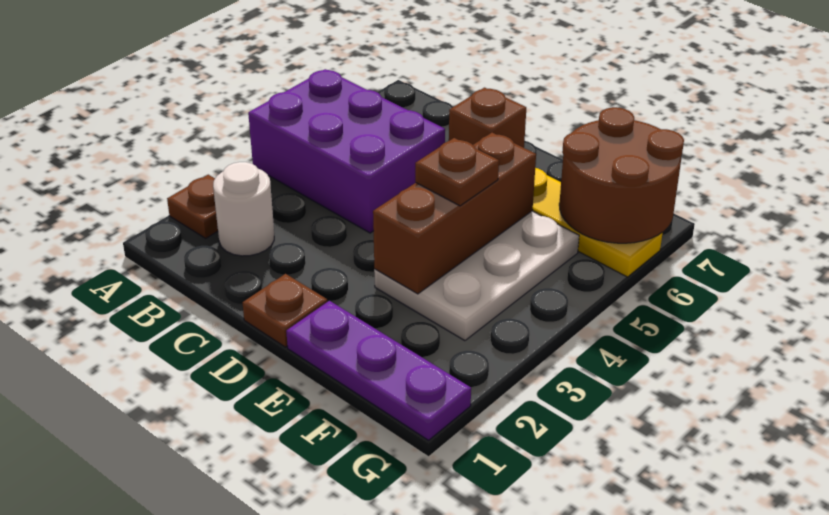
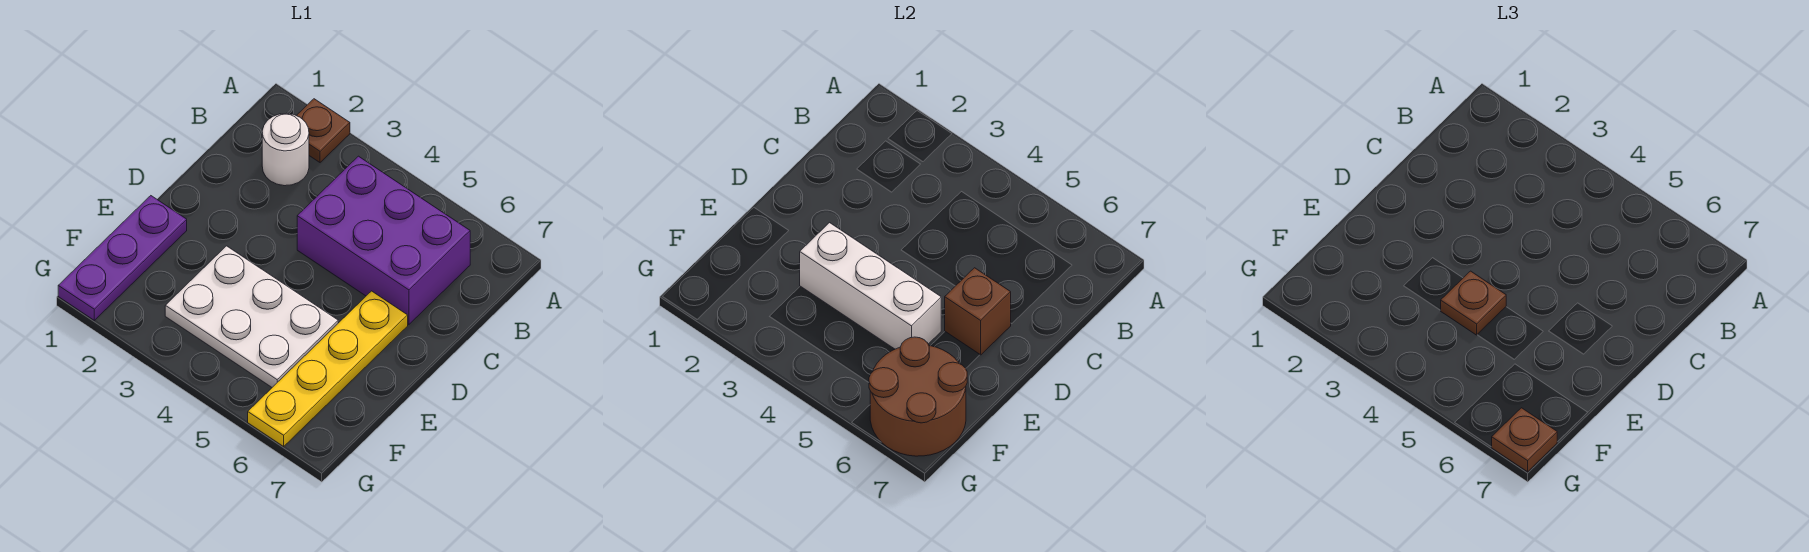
purple brick A4:C5 level 1 -> purple brick B4:C6 level 1
brown plate D1 level 1 -> brown plate G7 level 3
brown brick E3:E5 level 2 -> white brick E3:E5 level 2

